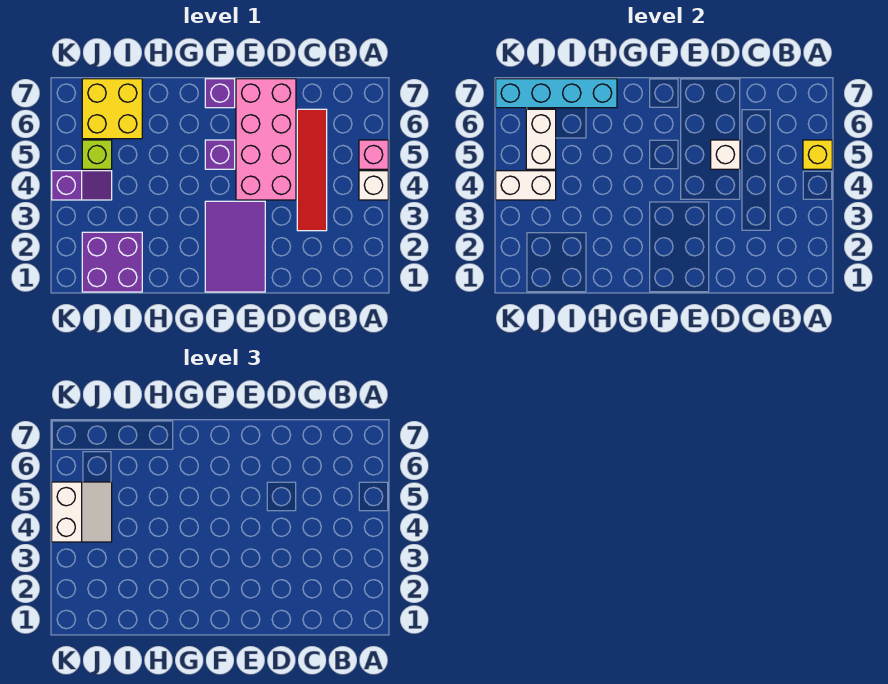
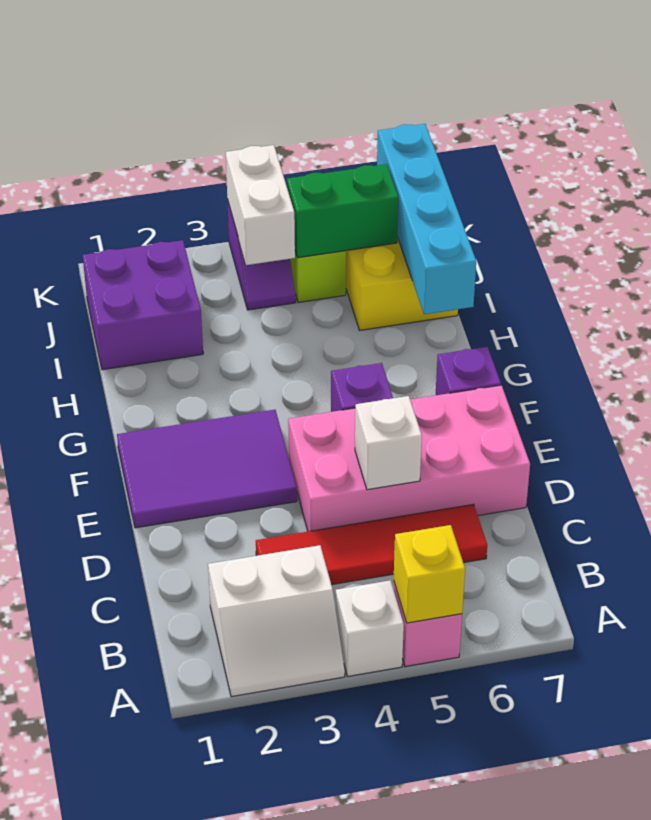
white slope J4:K5 level 3 top K -> white slope A2:B3 level 1 top B
white brick J5:J6 level 2 -> green brick J5:J6 level 2

